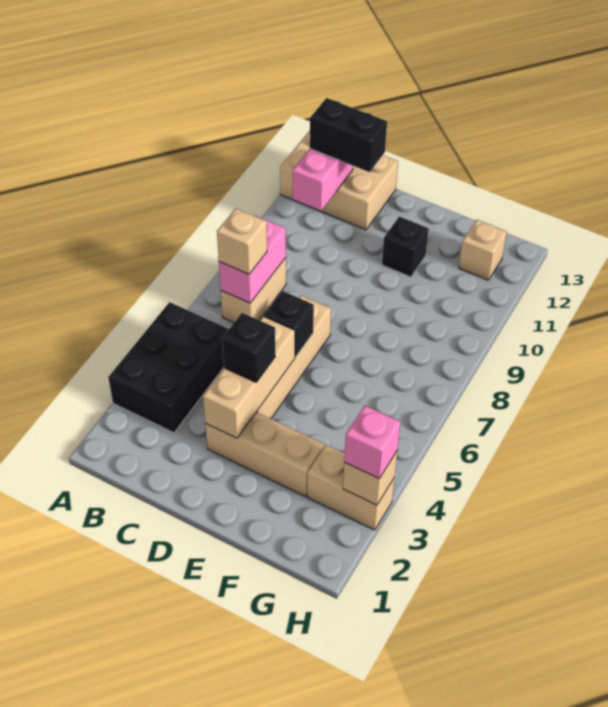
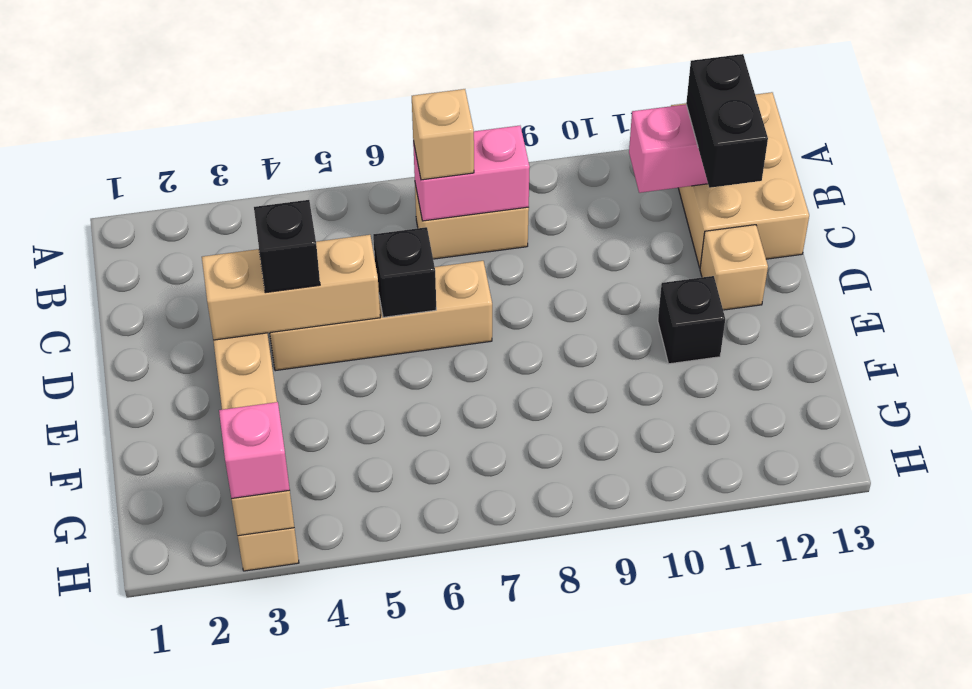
black brick A3:B5 level 1 -> none
tan brick G12 level 1 -> tan brick D12 level 1

